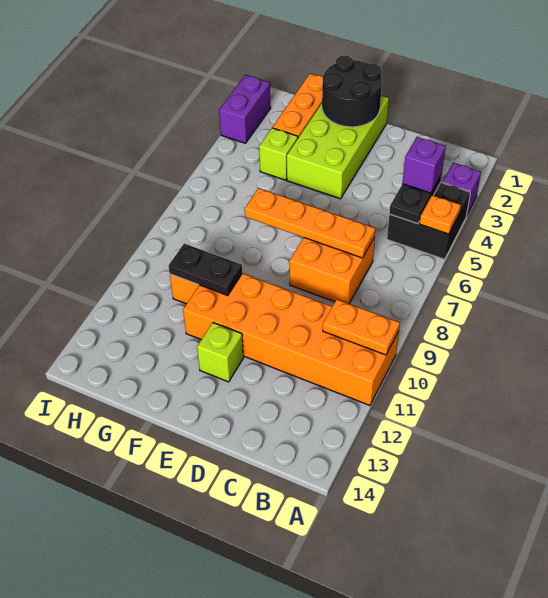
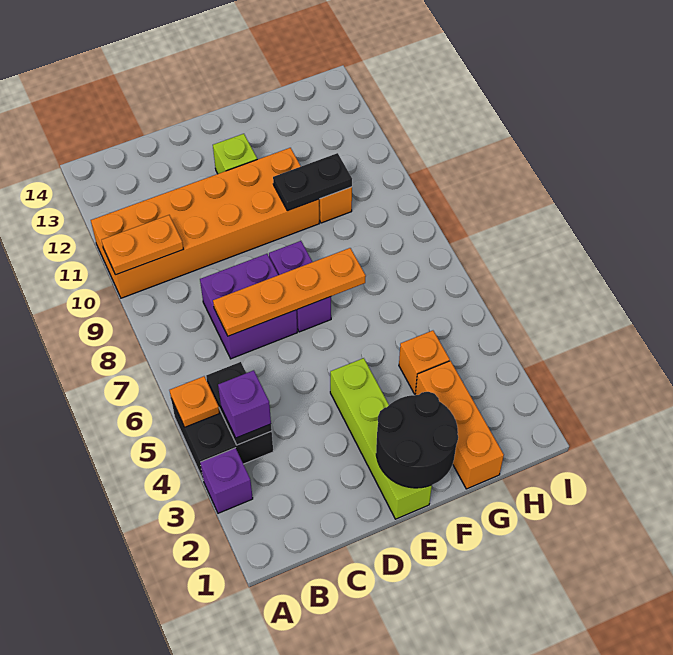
orange brick C7:D8 level 1 -> purple brick C7:D8 level 1
lime brick E1:F4 level 1 -> lime brick E1:E4 level 1
lime brick G4 level 1 -> orange brick G4 level 1
purple brick I2:I3 level 1 -> purple brick E7:E8 level 1

